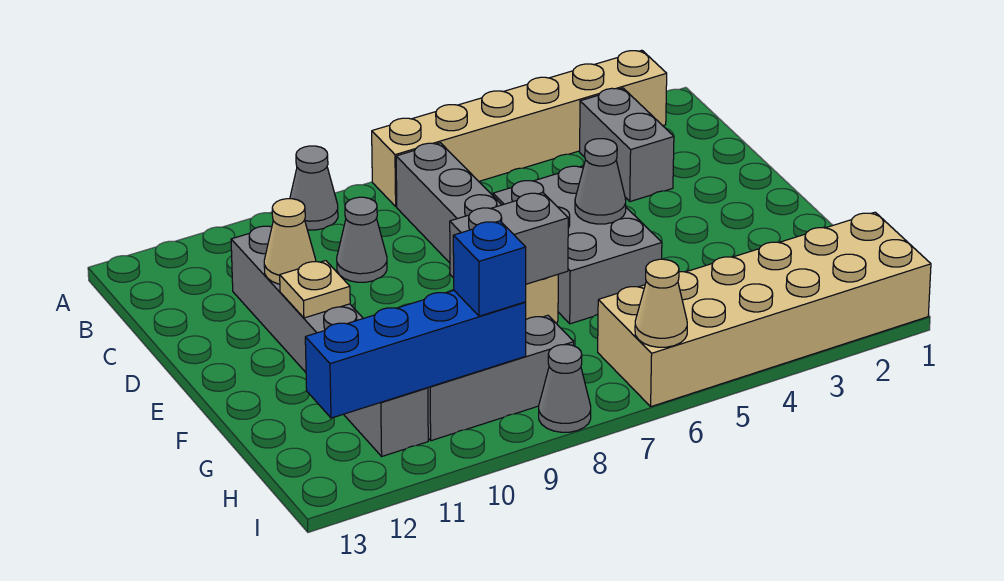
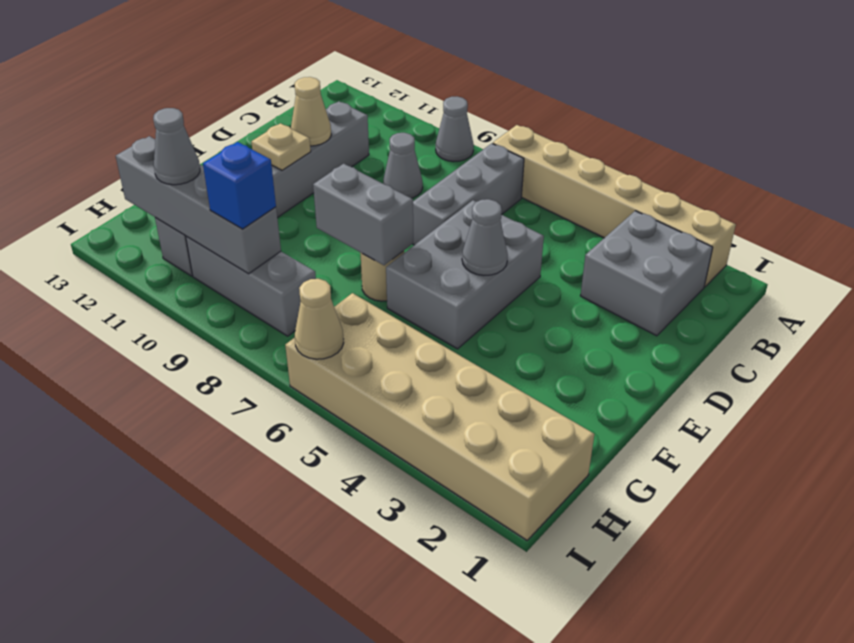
grey brick B3:C3 level 1 -> grey brick B2:C3 level 1
blue brick H9:H12 level 2 -> grey brick H9:H12 level 2
grey cone I8 level 1 -> grey cone H11 level 3

